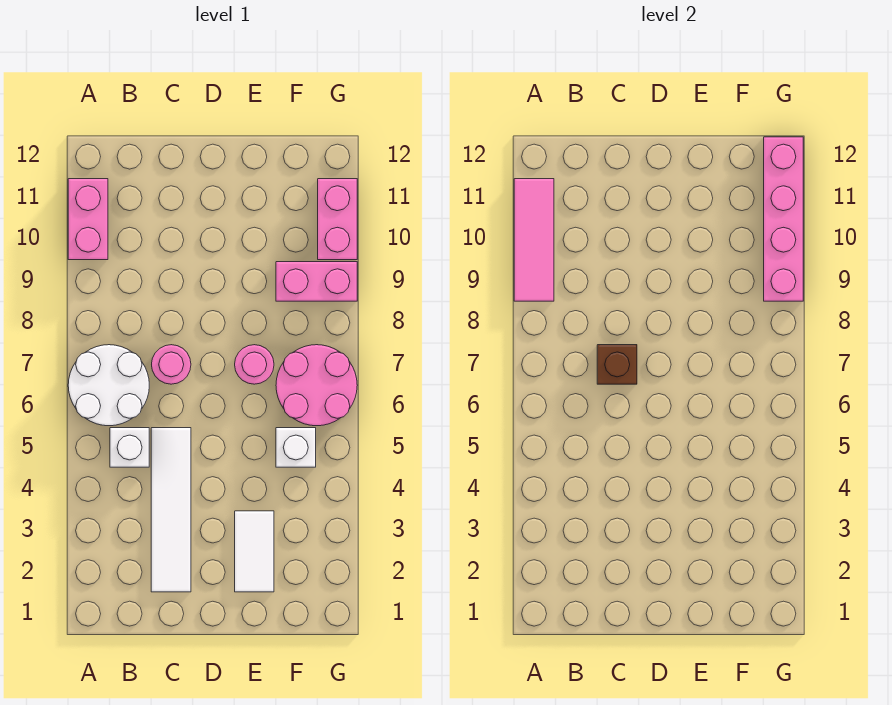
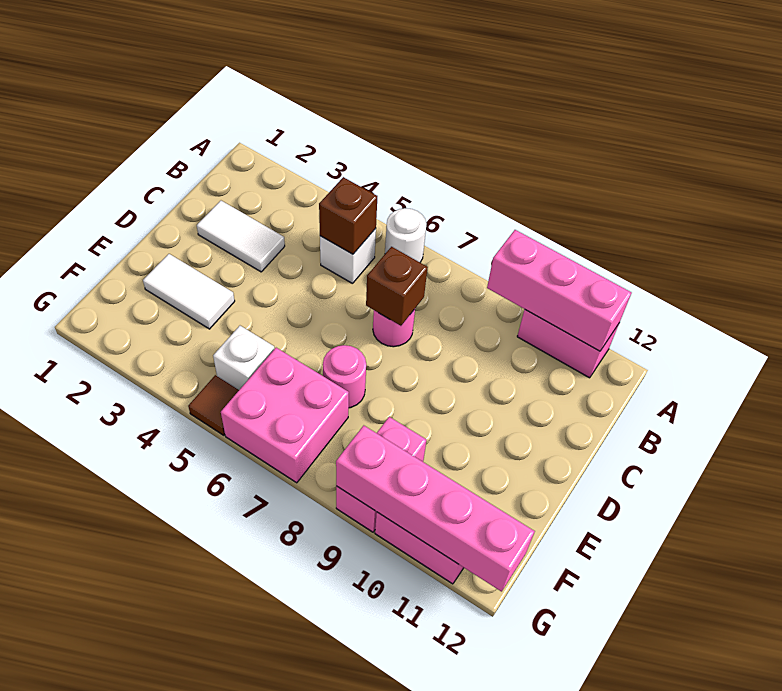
white round brick A6:B7 level 1 -> white round brick A6 level 1
pink tile A9:A11 level 2 -> pink brick A9:A11 level 2
none -> brown brick B5 level 2
white tile C2:C5 level 1 -> white tile C2:C3 level 1
pink round brick F6:G7 level 1 -> pink brick F6:G7 level 1
none -> brown tile G5 level 1

